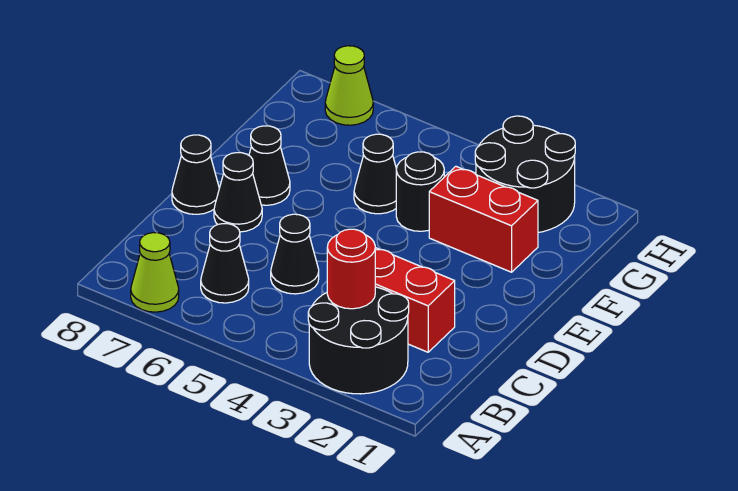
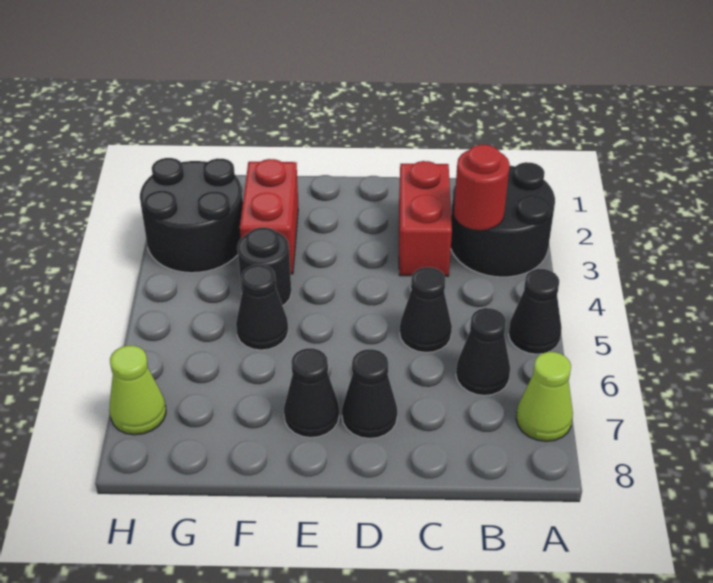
black cone D8 level 1 -> black cone A5 level 1

